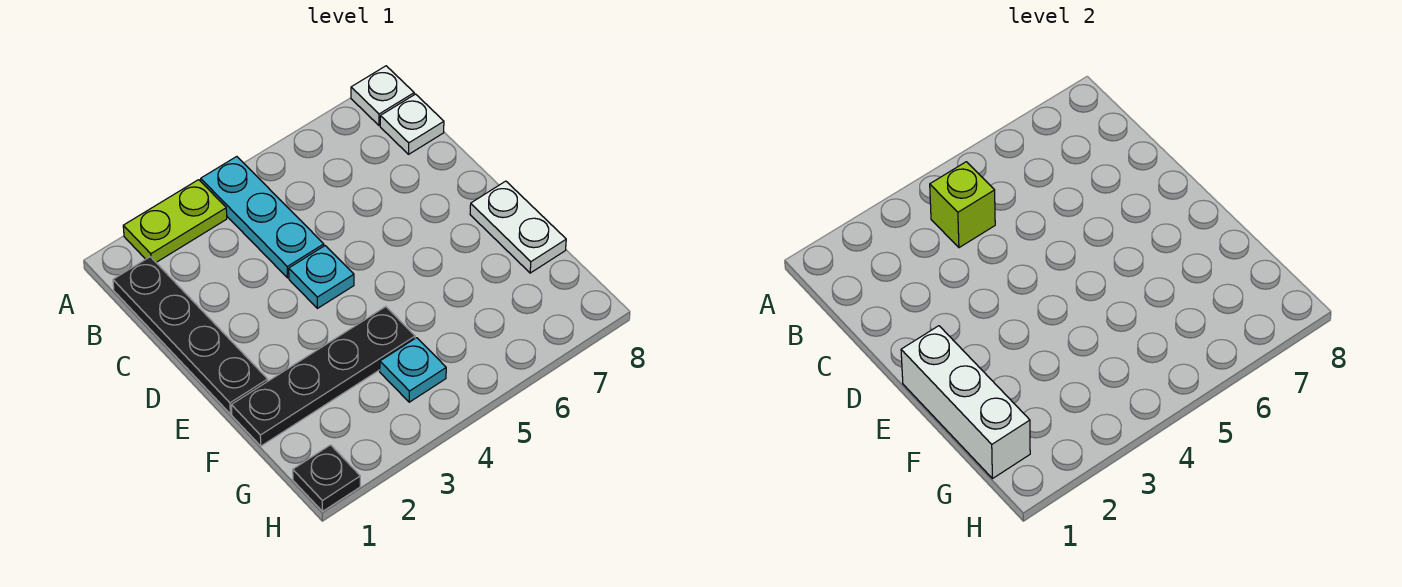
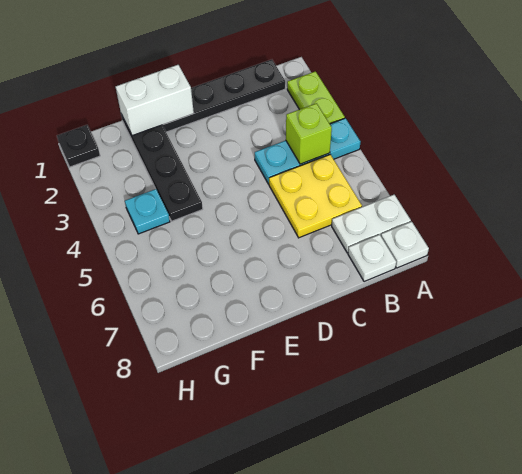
none -> yellow plate B5:C6 level 1
cyan plate D4 level 1 -> none
white brick E1:G1 level 2 -> white brick E1:F1 level 2
white plate E8:F8 level 1 -> white plate A7:B7 level 1

